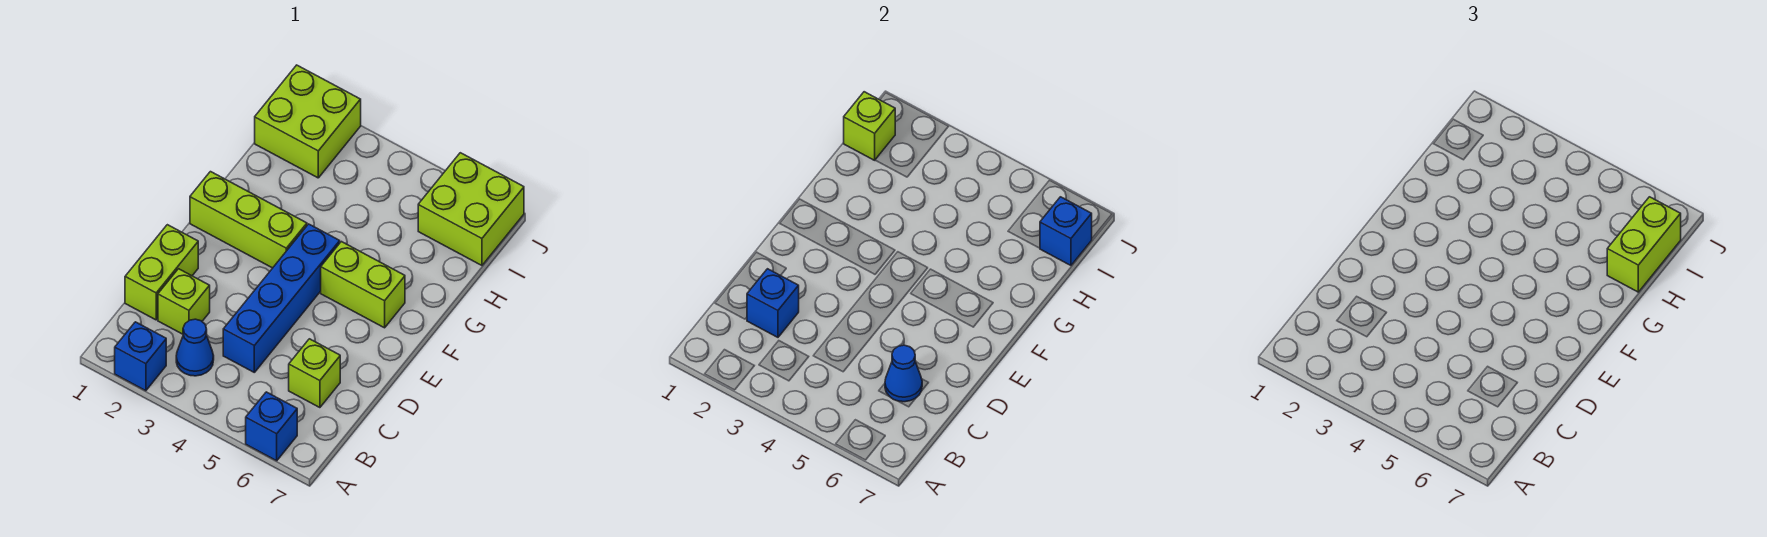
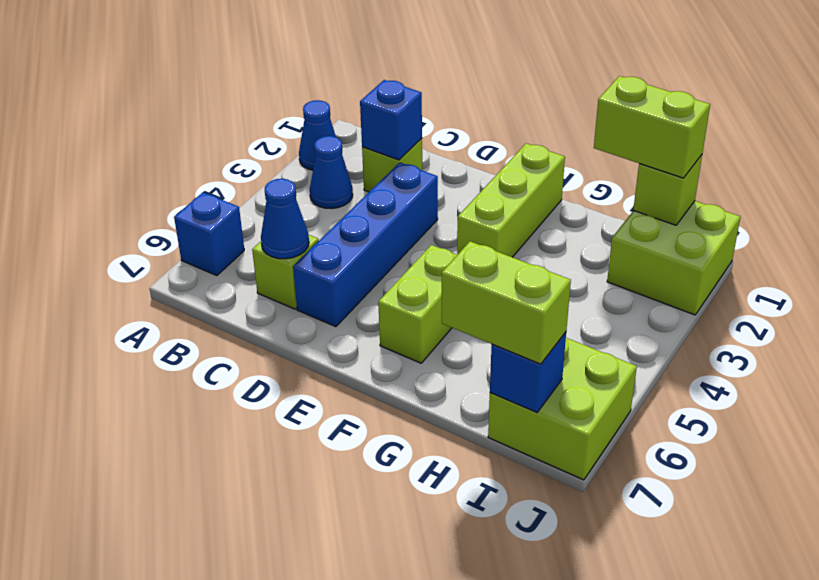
blue brick A2 level 1 -> blue cone A2 level 1
lime brick C1:D1 level 1 -> lime brick H1:I1 level 3
blue brick C4:F4 level 1 -> blue brick D3:D6 level 1

